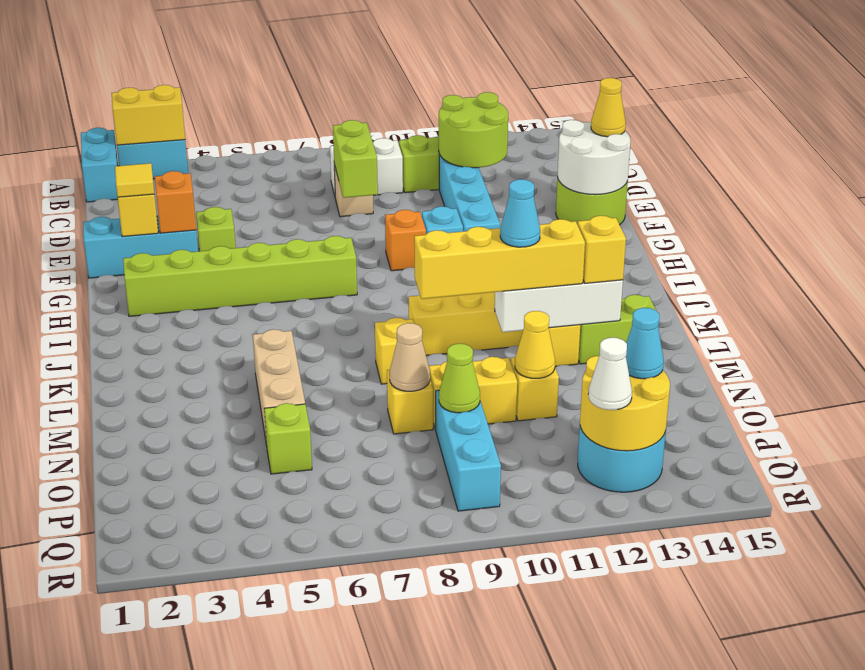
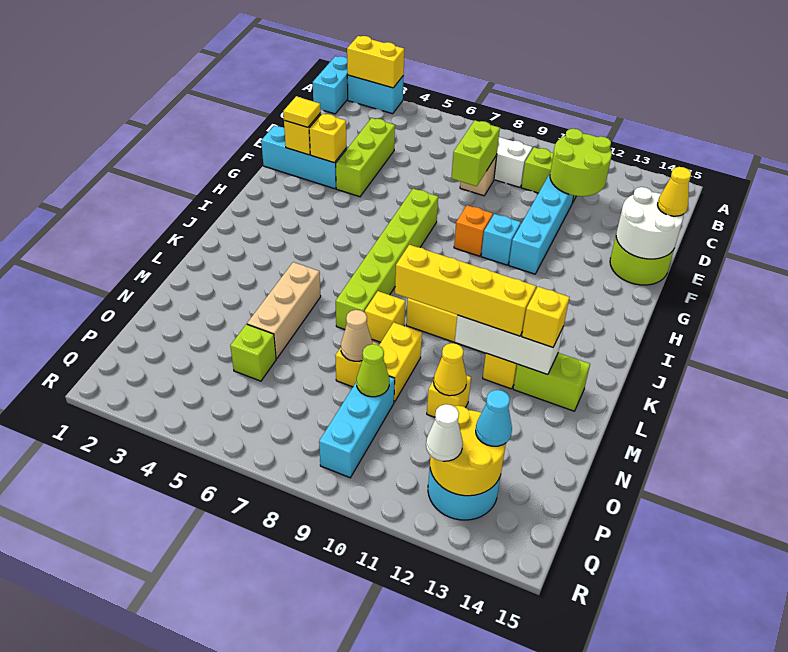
orange brick F3 level 2 -> yellow brick F3 level 2
lime brick F4 level 1 -> lime brick D4:F4 level 1
lime brick H2:H7 level 1 -> lime brick G7:L7 level 1
cyan cone L11 level 4 -> none
yellow brick N9:N10 level 1 -> yellow brick M9:N9 level 1

